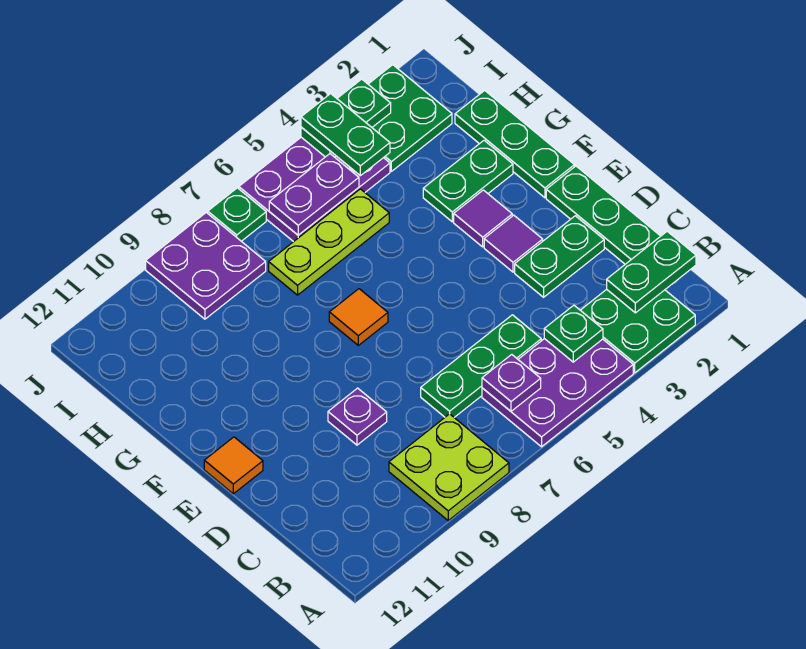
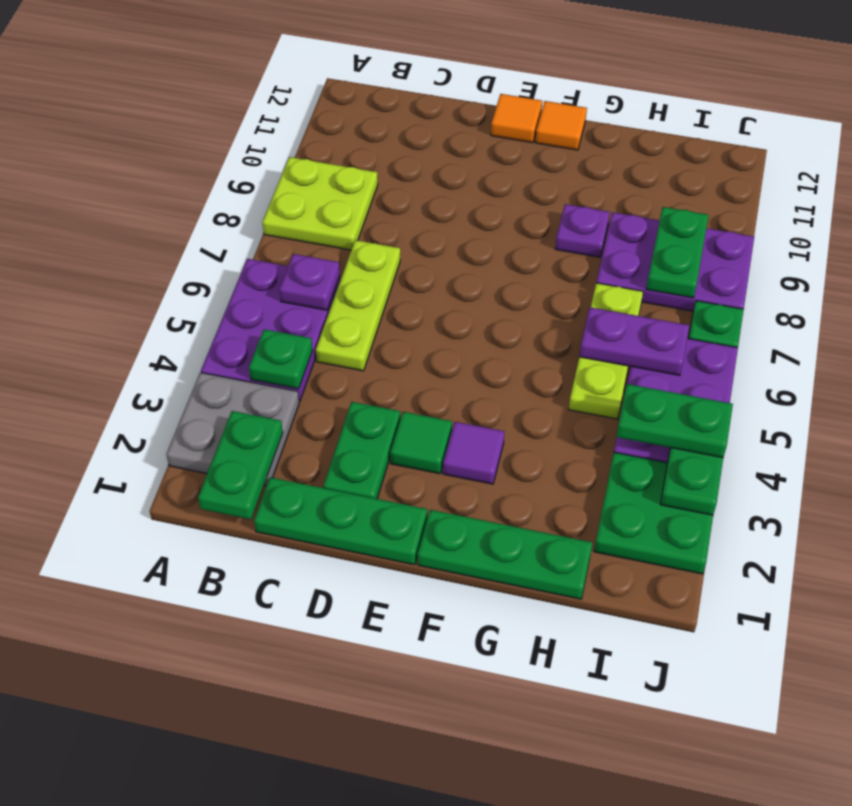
green plate A2:B3 level 1 -> grey plate A2:B3 level 1
green plate C5:C7 level 1 -> lime plate C5:C7 level 1
purple plate D9 level 1 -> purple plate G9 level 1
purple tile E3 level 1 -> green tile E3 level 1
orange tile F7 level 1 -> orange tile F12 level 1
green plate G2:G3 level 1 -> green plate I8:I9 level 2
purple plate I5:I6 level 2 -> purple plate H6:I6 level 2
purple plate I8:J9 level 1 -> purple plate H8:J9 level 1

